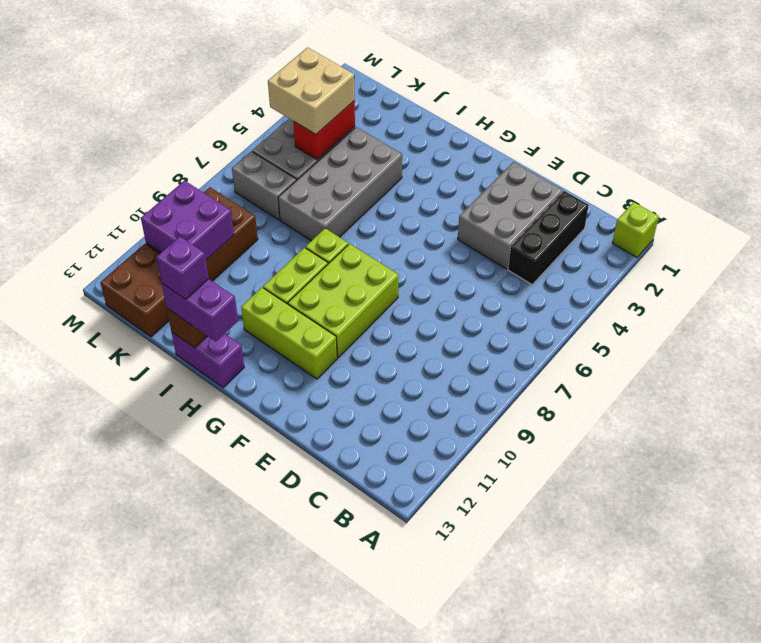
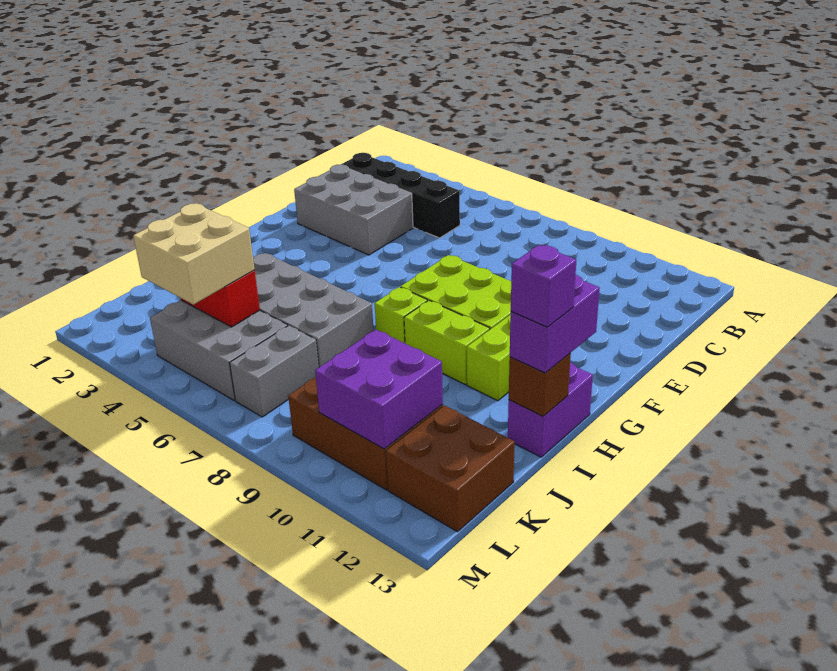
lime brick A1 level 1 -> none
black brick C2:C4 level 1 -> black brick C2:C5 level 1

